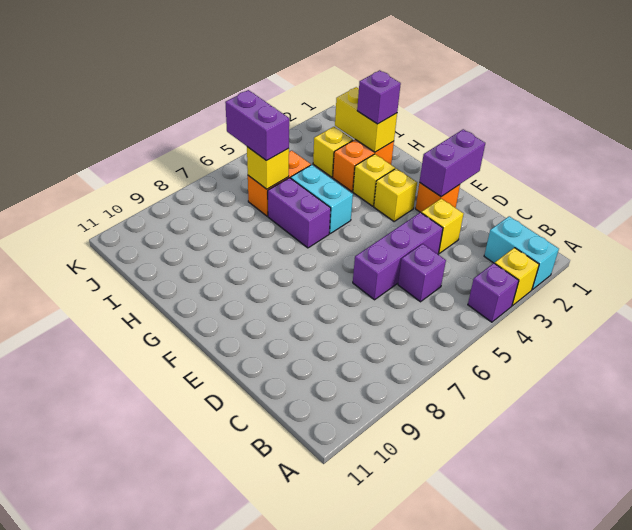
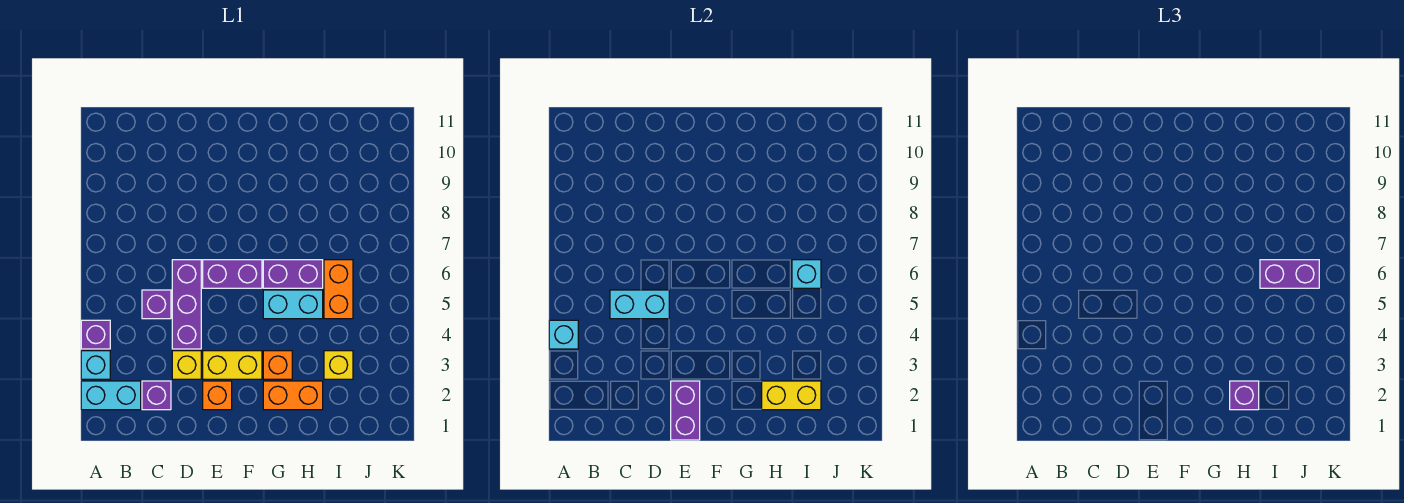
yellow brick A3 level 1 -> cyan brick A3 level 1
none -> cyan brick A4 level 2
none -> purple brick C2 level 1
none -> cyan brick C5:D5 level 2
none -> purple brick E6:F6 level 1
yellow brick F3 level 1 -> yellow brick E3:F3 level 1
yellow brick G3 level 1 -> orange brick G3 level 1
orange brick H2:H3 level 1 -> orange brick G2:H2 level 1
yellow brick I6 level 2 -> cyan brick I6 level 2

